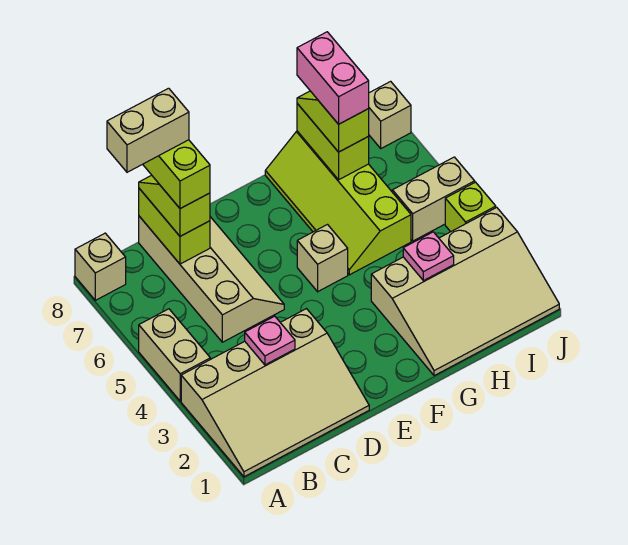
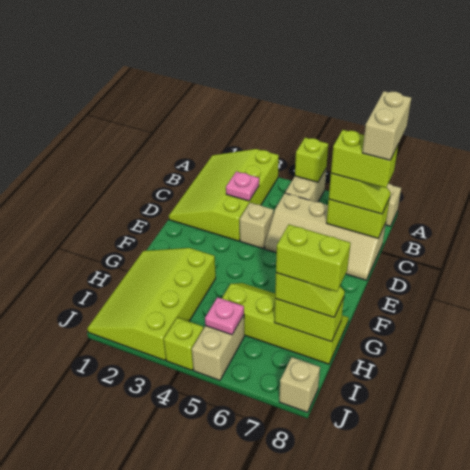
tan slope A1:D3 level 1 top 3 -> lime slope A1:D3 level 1 top 3
tan brick A4:A5 level 1 -> tan brick A5:B5 level 1
none -> lime brick A5 level 2
tan brick F5 level 1 -> tan brick D4 level 1
tan slope G1:J3 level 1 top 3 -> lime slope G1:J3 level 1 top 3
pink plate H3 level 2 -> pink plate I5 level 2
pink brick H7:H8 level 4 -> lime brick H7:H8 level 4

